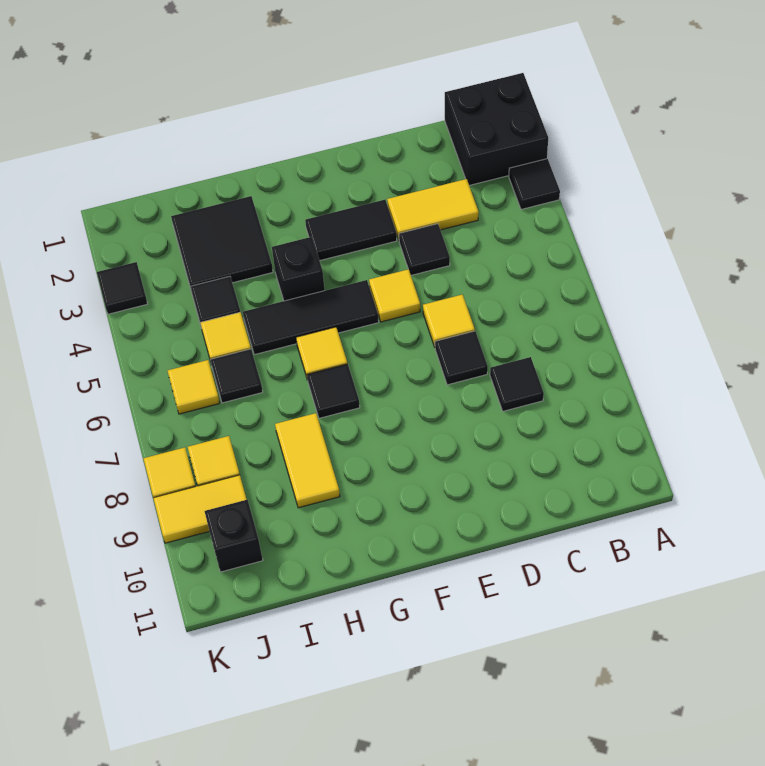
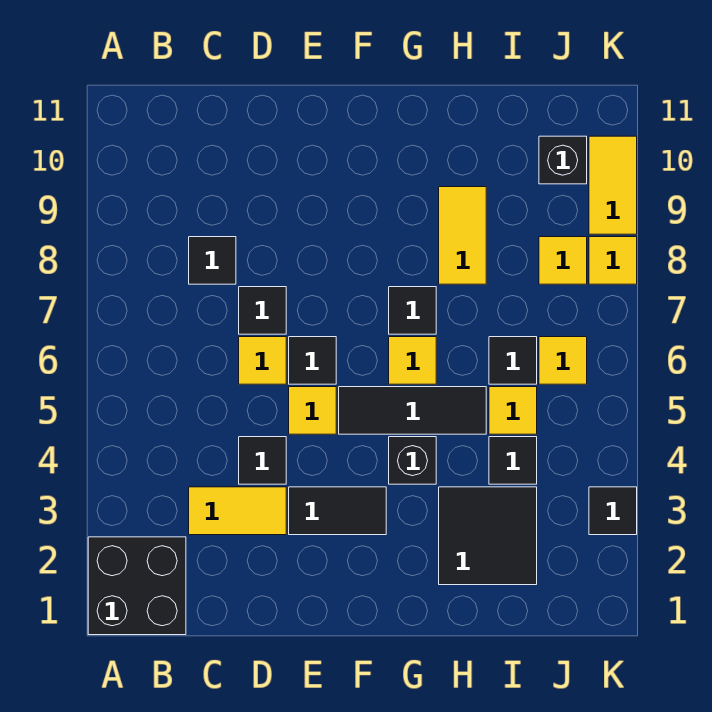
black tile A3 level 1 -> black tile E6 level 1
yellow tile J9:K9 level 1 -> yellow tile K9:K10 level 1

